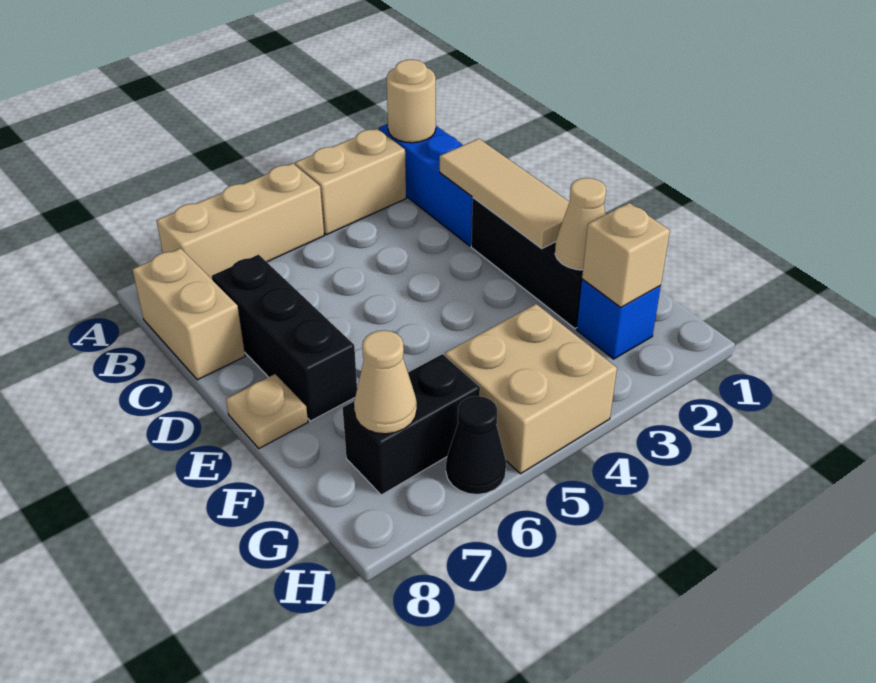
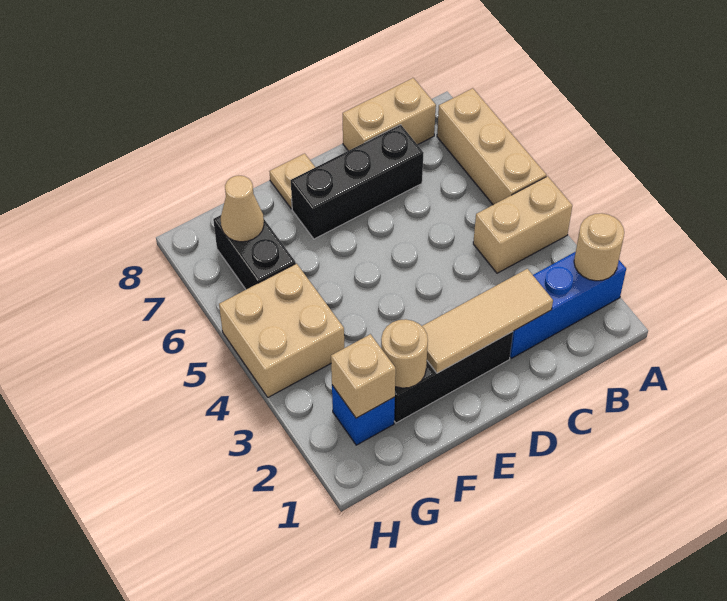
tan brick A3:A4 level 1 -> tan brick A4:B4 level 1
tan cone F2 level 2 -> tan round brick F2 level 2
black cone H6 level 1 -> none

